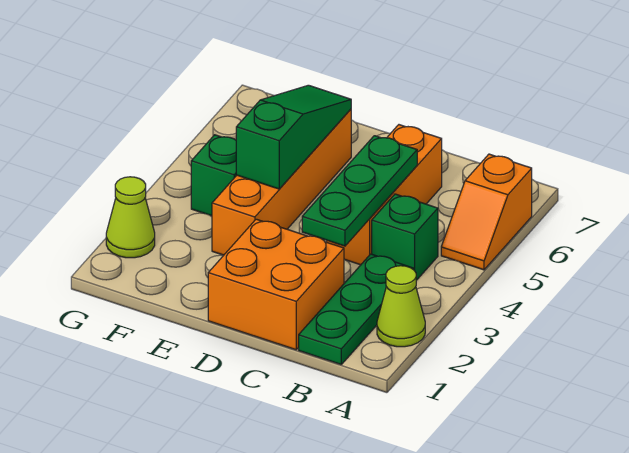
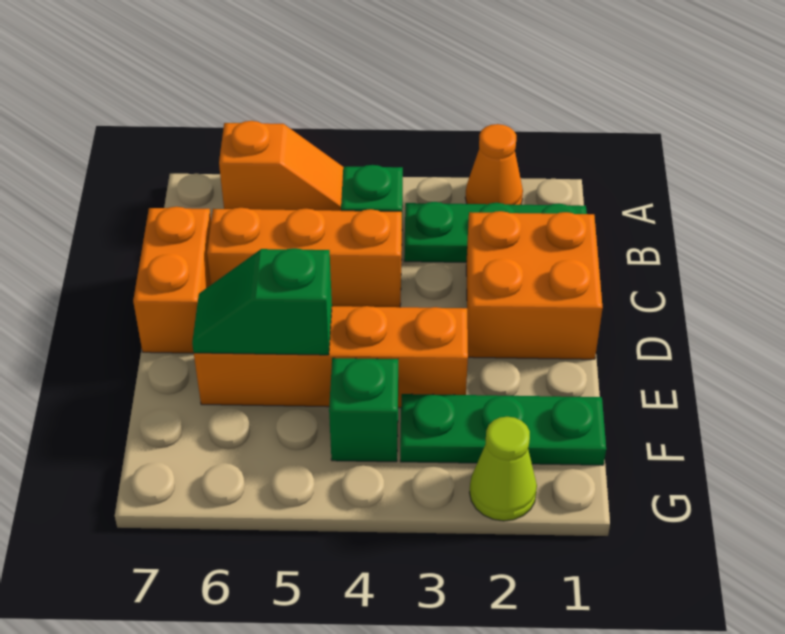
lime cone A2 level 1 -> orange cone A2 level 1
green plate C3:C5 level 2 -> green plate F1:F3 level 1
none -> orange brick C7:D7 level 1
green slope E4:E6 level 2 top 4 -> green slope E5:E6 level 2 top 5

